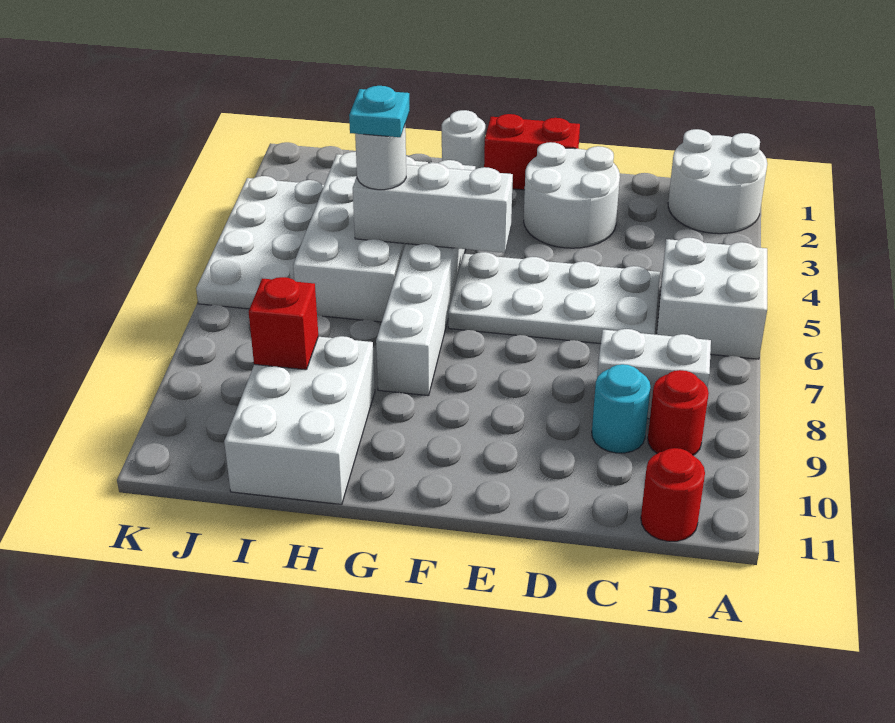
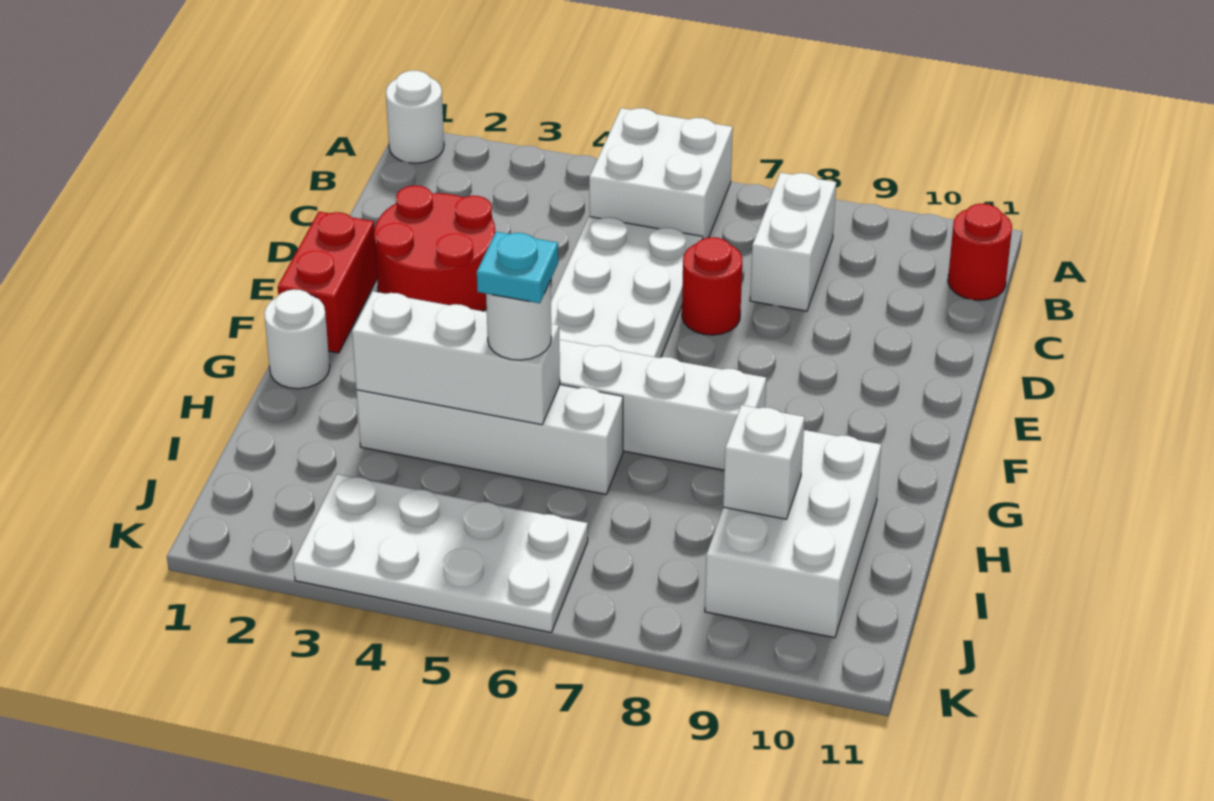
white round brick A1:B2 level 1 -> white round brick A1 level 1
red round brick B9 level 1 -> red round brick D7 level 1
cyan round brick C9 level 1 -> none
white round brick D2:E3 level 1 -> red round brick D2:E3 level 1
white brick F5:H5 level 2 -> white brick H3:H5 level 2
white brick H3:I6 level 1 -> white brick H3:H6 level 1
white brick H9:I11 level 1 -> white brick H9:J10 level 1
red brick I9 level 2 -> white brick I9 level 2

